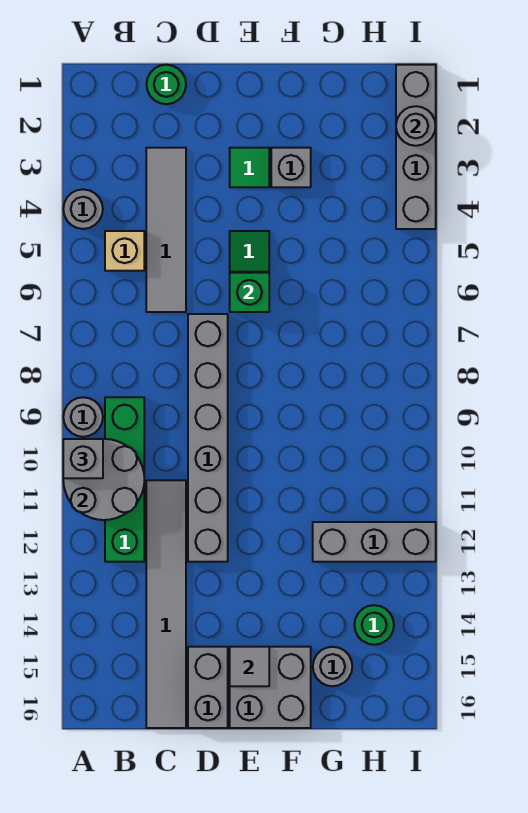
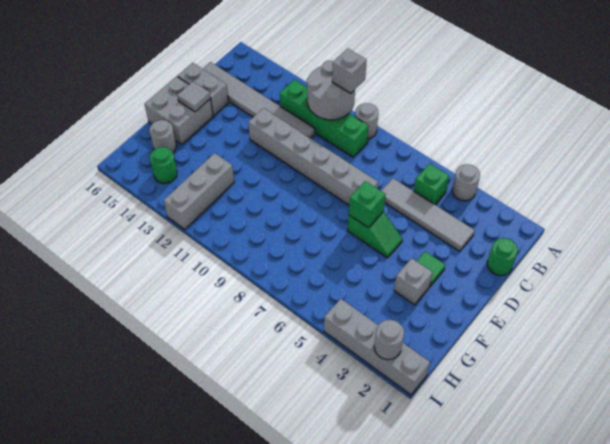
tan brick B5 level 1 -> green brick B5 level 1

